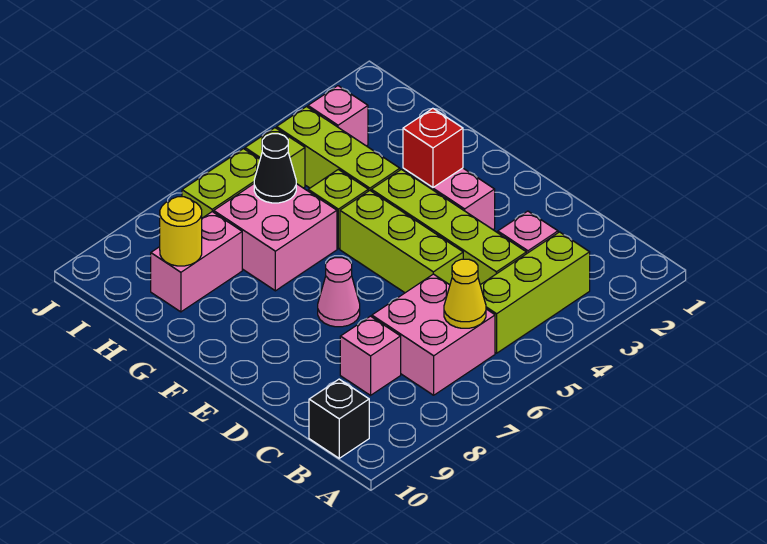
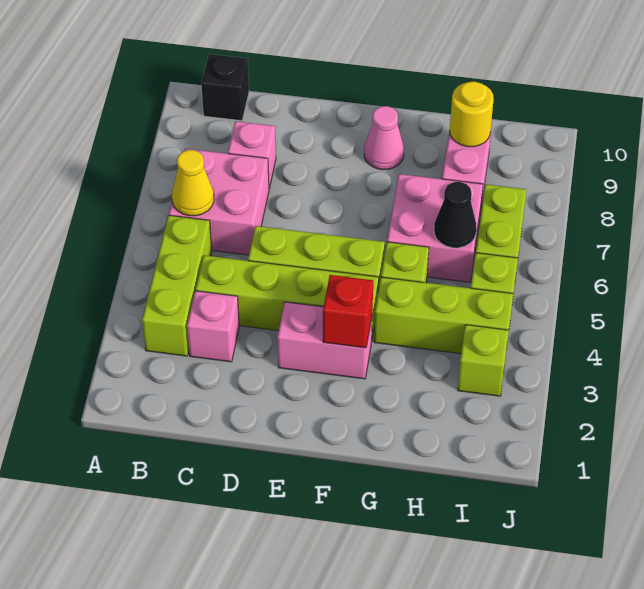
pink cone E7 level 1 -> pink cone F9 level 1
pink brick I3 level 1 -> lime brick I3 level 1

